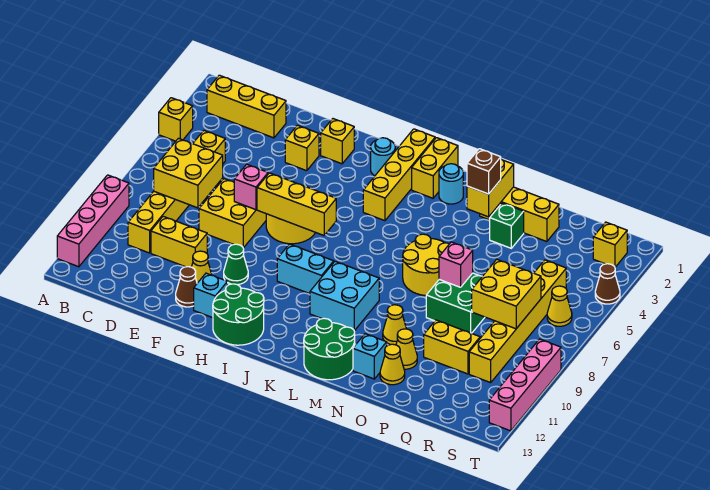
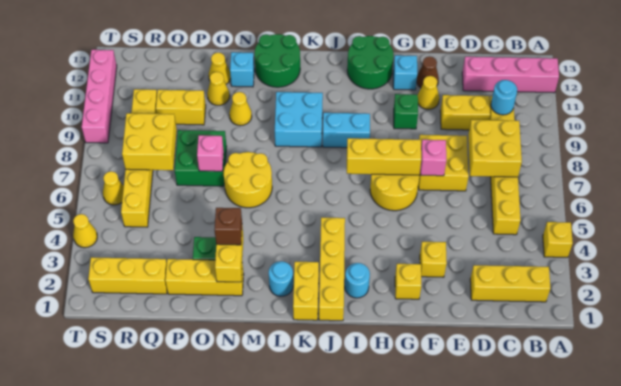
pink brick A9:A12 level 1 -> pink brick A12:D12 level 1
none -> cyan round brick C10 level 2
green cone G10 level 1 -> green brick G10 level 1
yellow brick S2 level 1 -> yellow brick Q2:S2 level 1
brown cone T4 level 1 -> yellow cone T4 level 1

